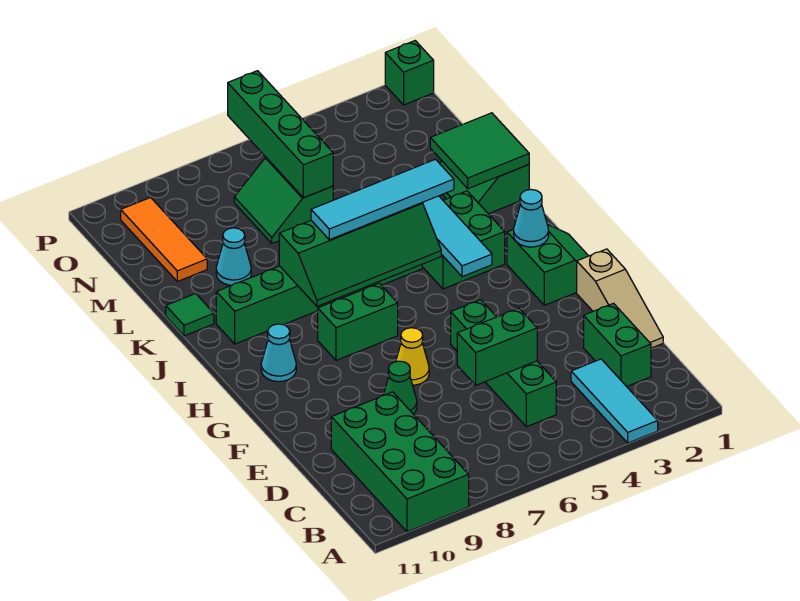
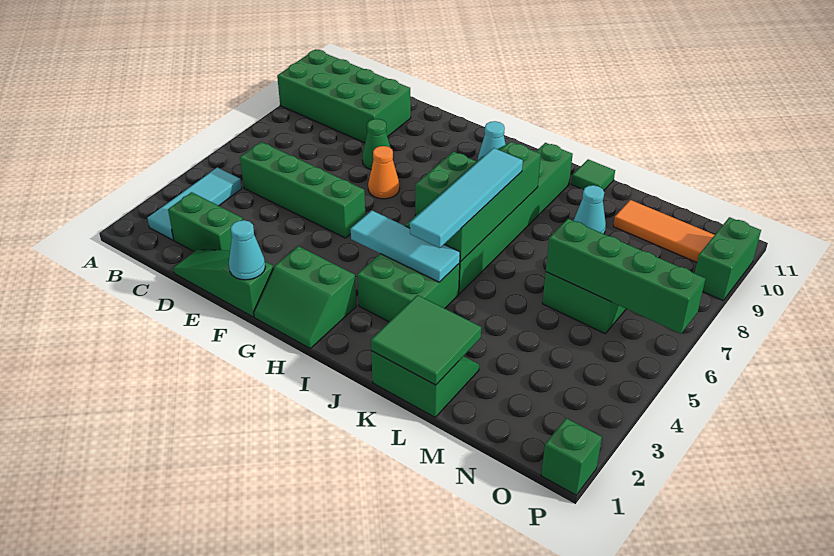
cyan tile A3:C3 level 1 -> cyan tile B2:B4 level 1
tan slope D1:F1 level 1 top F -> green slope D1:F1 level 1 top F
green brick D5:D6 level 2 -> green brick P9:P10 level 1
yellow cone F7 level 1 -> orange cone F7 level 1
cyan cone H2 level 2 -> cyan cone F1 level 2

